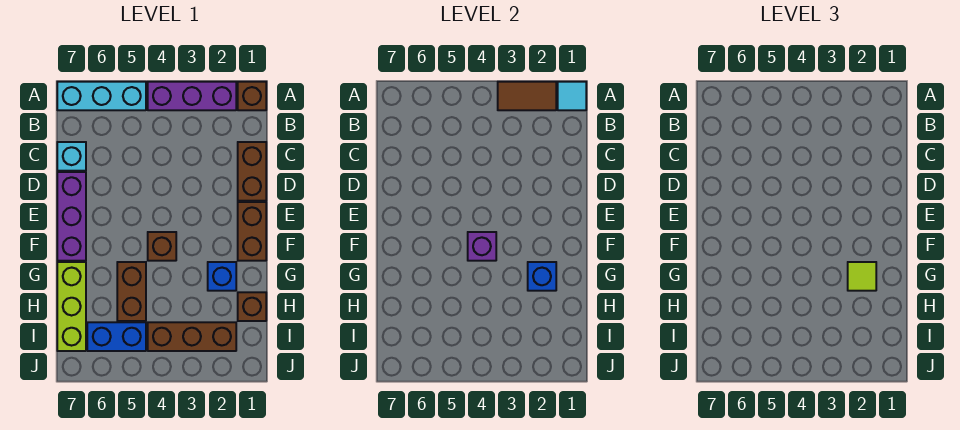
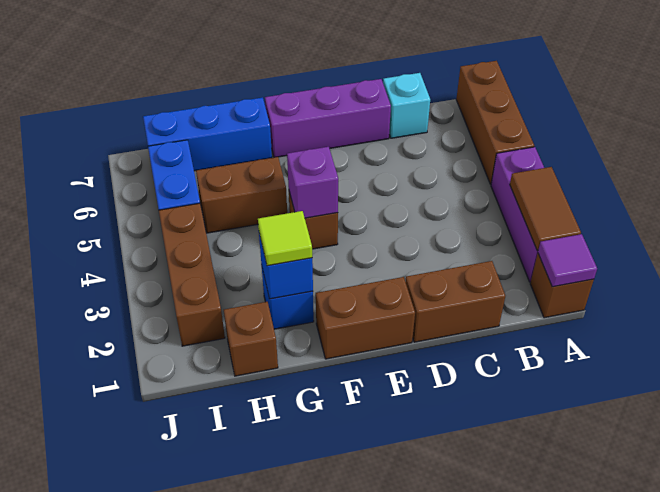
cyan tile A1 level 2 -> purple tile A1 level 2
cyan brick A5:A7 level 1 -> brown brick A5:A7 level 1
lime brick G7:I7 level 1 -> blue brick G7:I7 level 1

